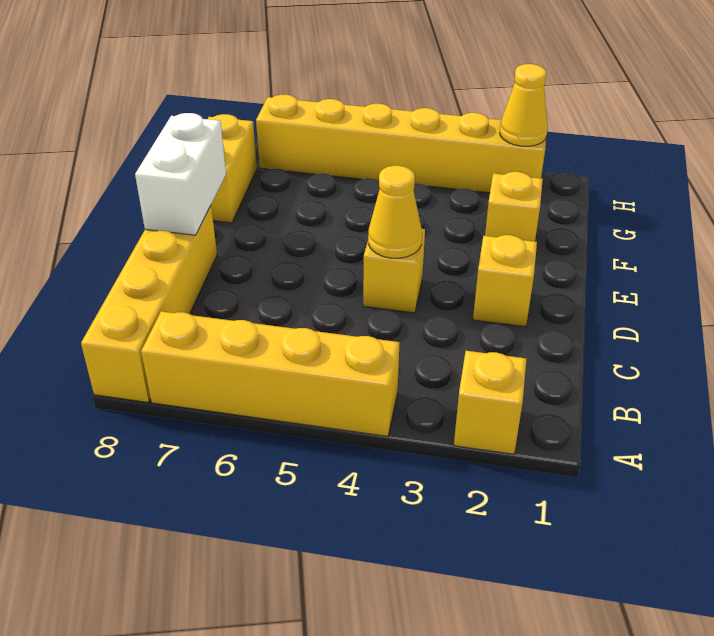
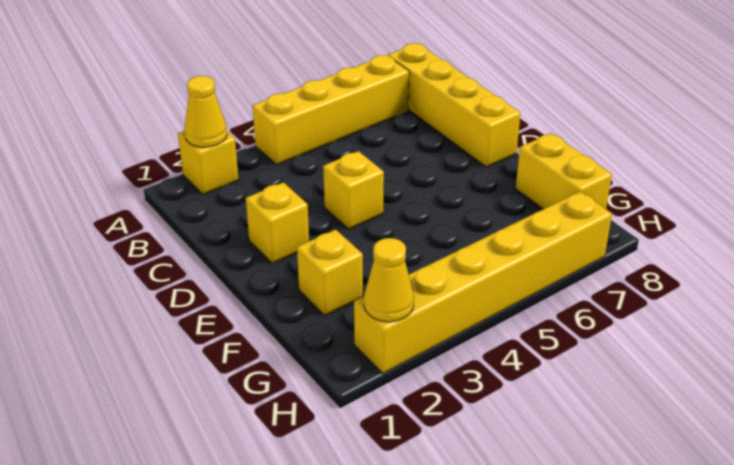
yellow cone D4 level 2 -> yellow cone A2 level 2
white brick D8:E8 level 2 -> none

